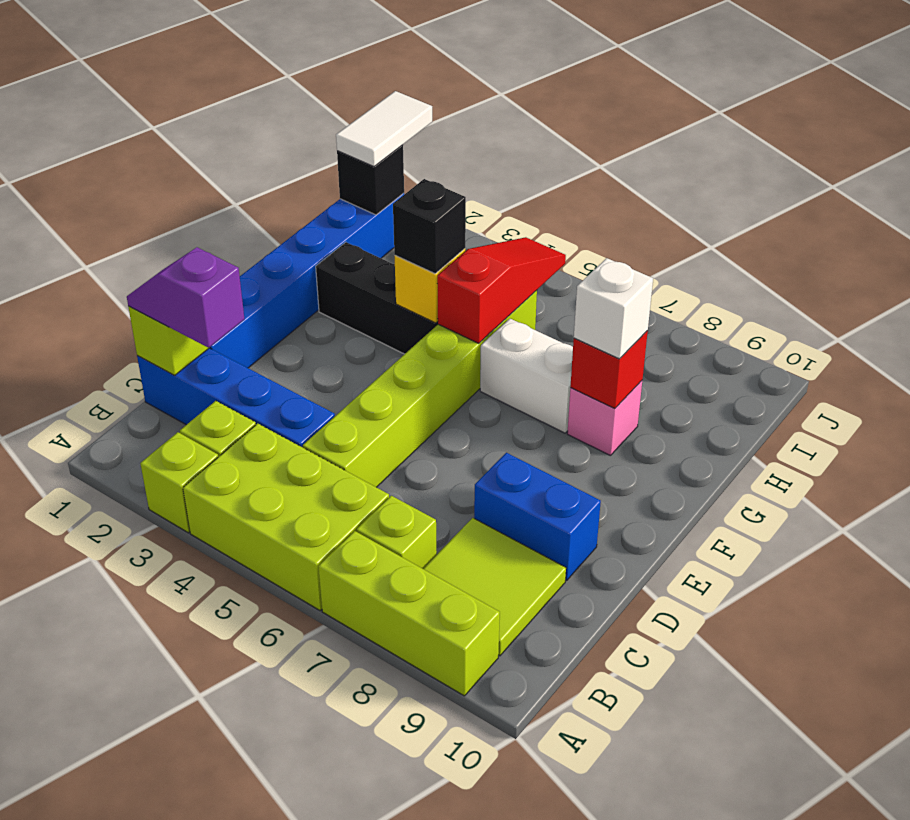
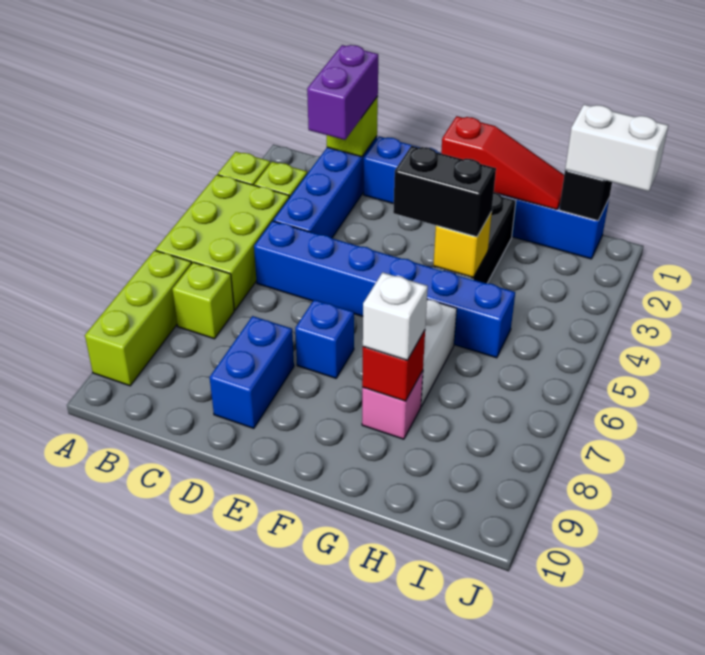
lime tile B8:C9 level 1 -> none
purple slope C1:C2 level 3 top 2 -> purple brick C1:C2 level 3
lime brick C5:H5 level 1 -> blue brick C5:H5 level 1
none -> blue brick E7 level 1
black brick G4 level 3 -> black brick F4:G4 level 3
red slope G5:I5 level 2 top G -> red slope F1:H1 level 2 top F
white tile I1:J1 level 3 -> white brick I1:J1 level 3

